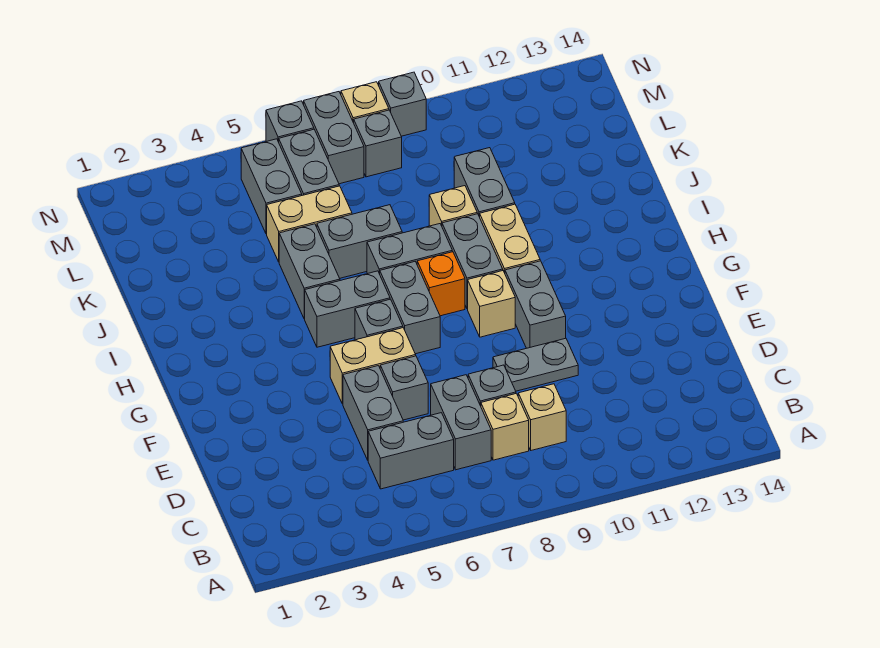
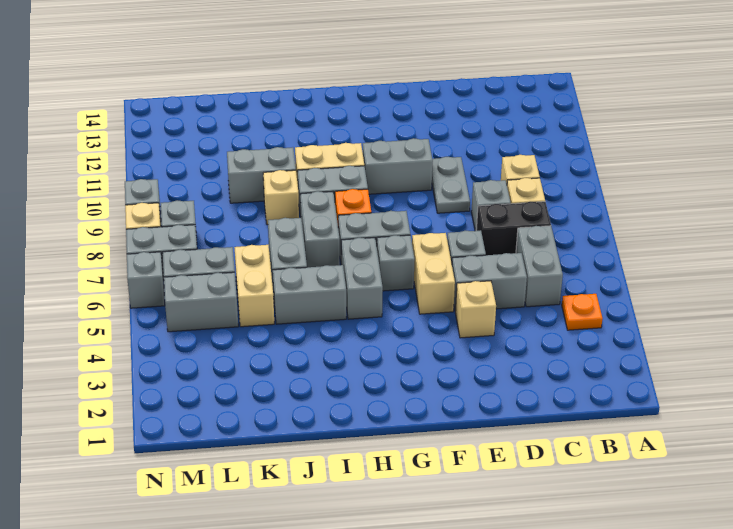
none -> orange plate B4 level 1
grey brick C7:D7 level 1 -> black brick C7:D7 level 1
tan brick G9 level 1 -> tan brick E4 level 1

